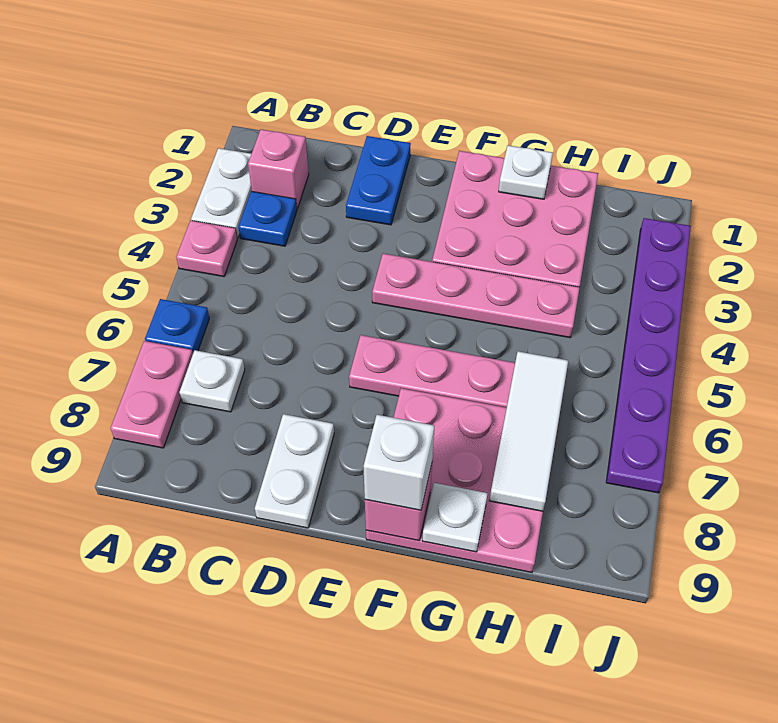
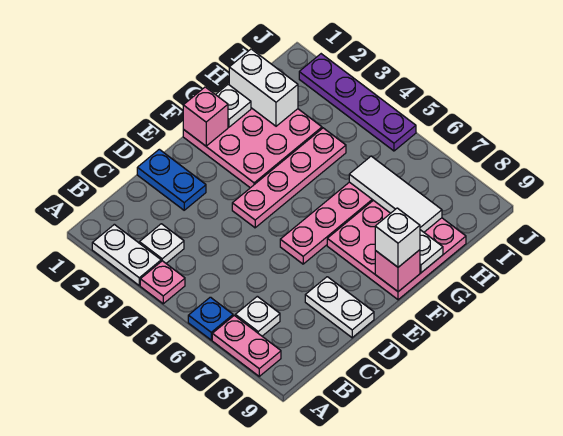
pink brick B2 level 1 -> pink brick F1 level 2
blue plate B3 level 1 -> white plate B3 level 1
none -> white brick H1:H2 level 2
purple plate J2:J7 level 1 -> purple plate J2:J5 level 1

